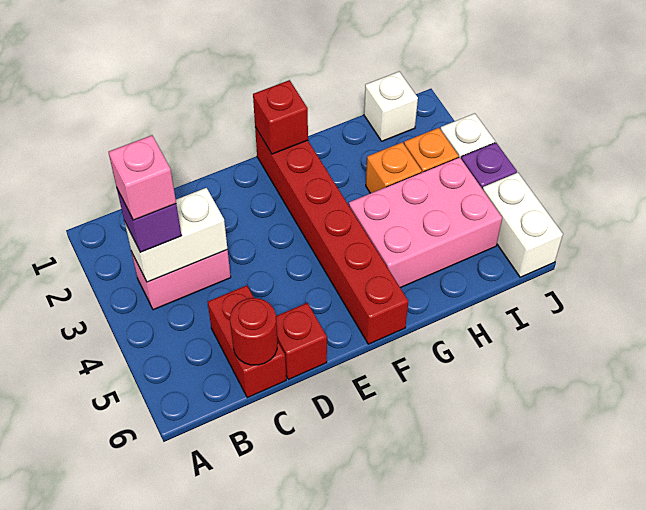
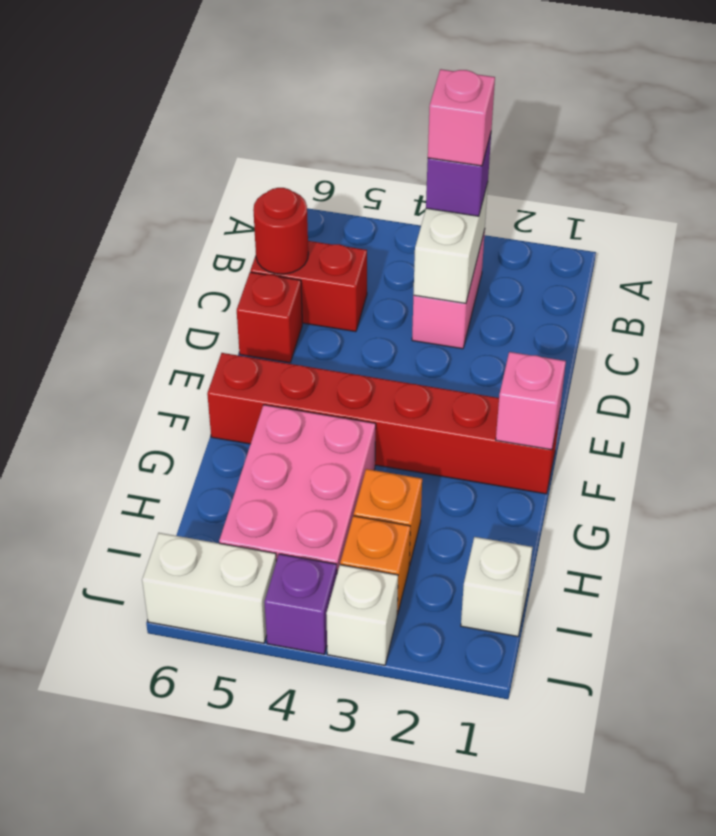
red brick F1 level 2 -> pink brick F1 level 2

